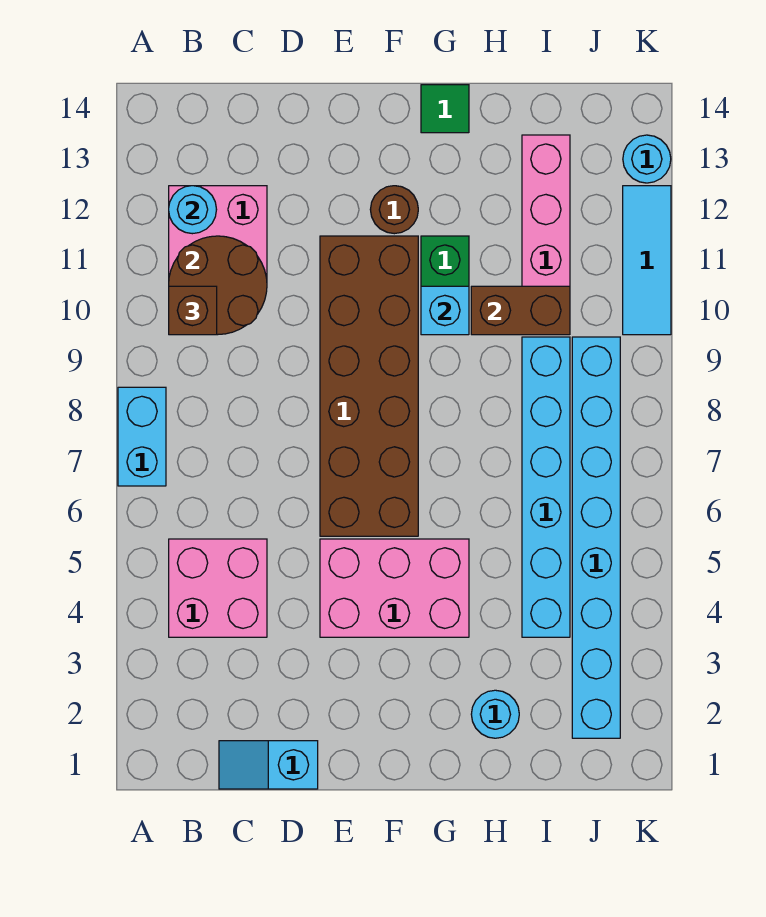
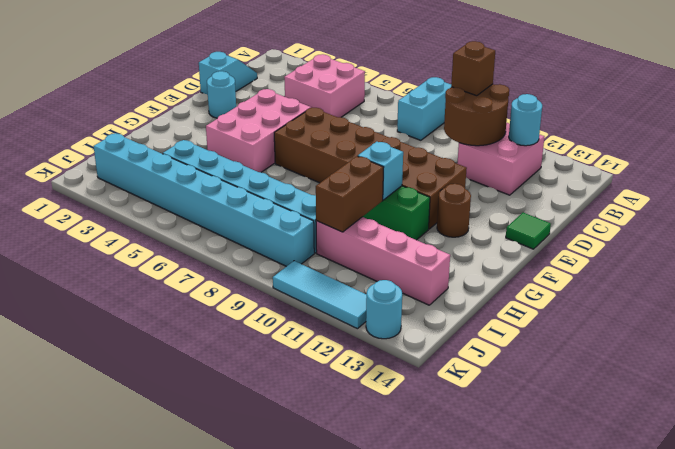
cyan brick A7:A8 level 1 -> cyan brick A8:B8 level 1
green tile G14 level 1 -> green tile E14 level 1
cyan round brick H2 level 1 -> cyan round brick E2 level 1

